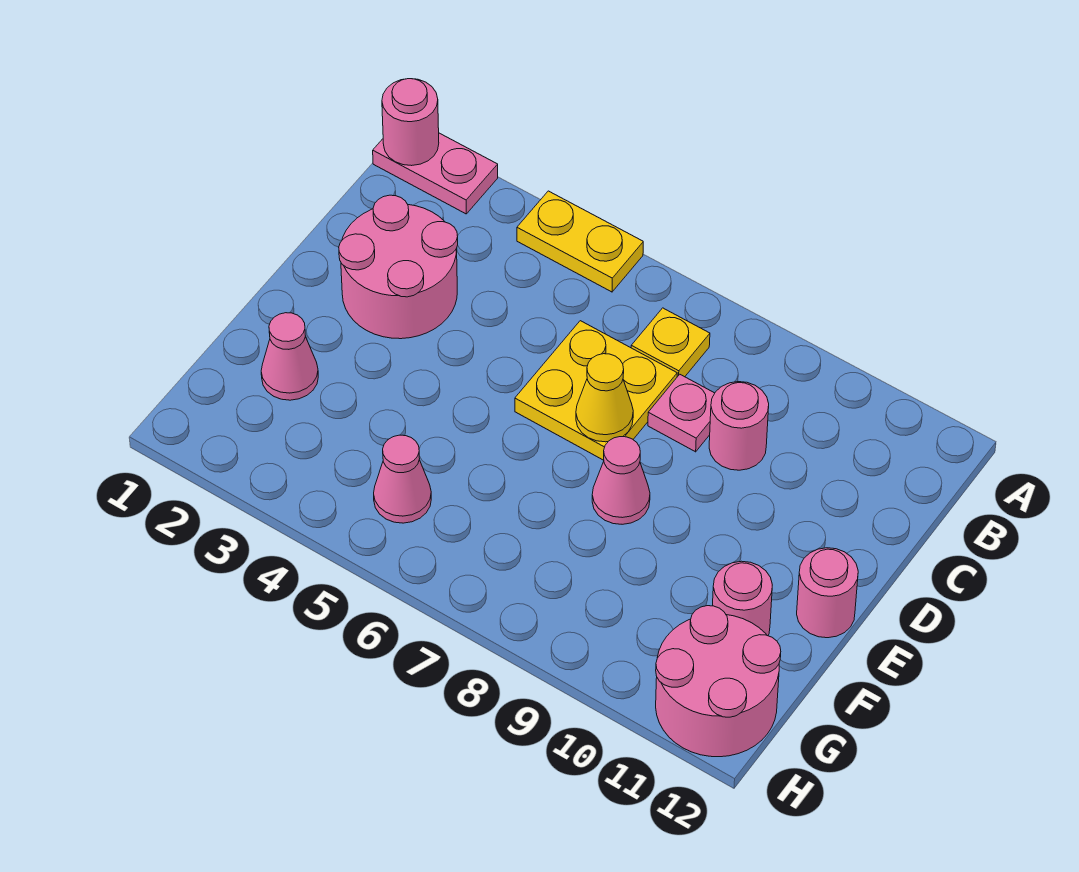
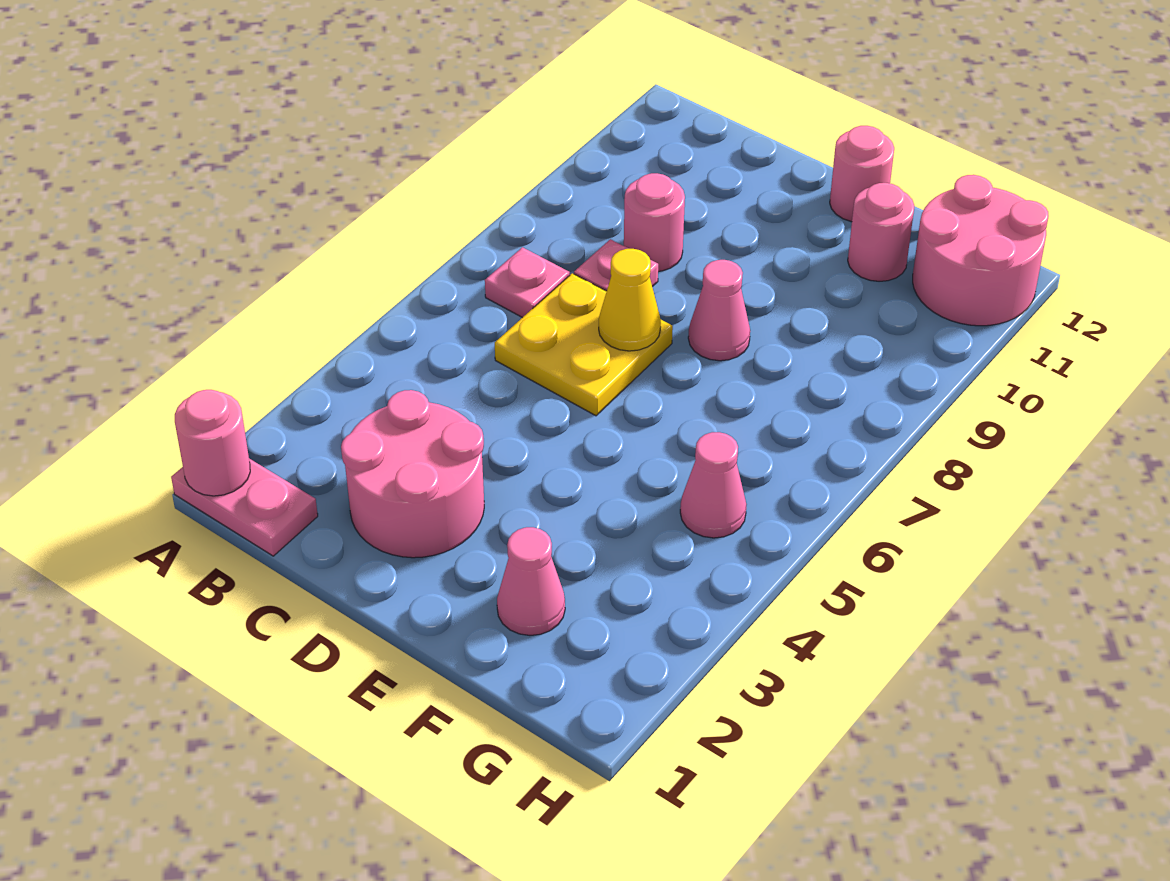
pink plate A1:A2 level 1 -> pink plate A1:B1 level 1
yellow plate A4:A5 level 1 -> none
yellow plate B7 level 1 -> pink plate B7 level 1

